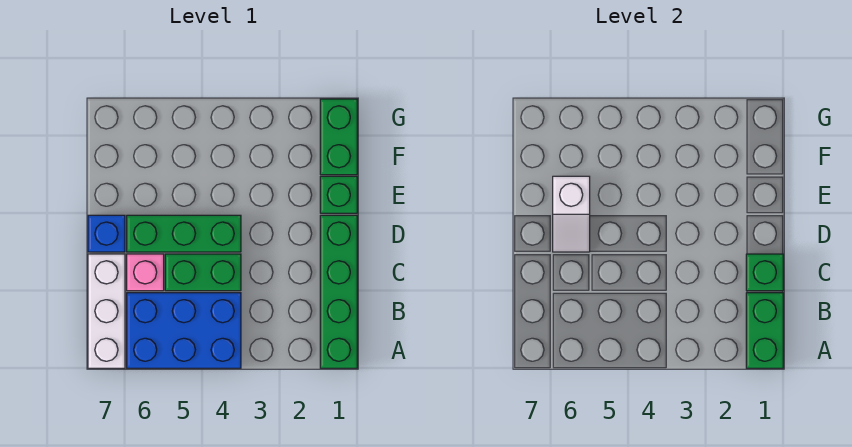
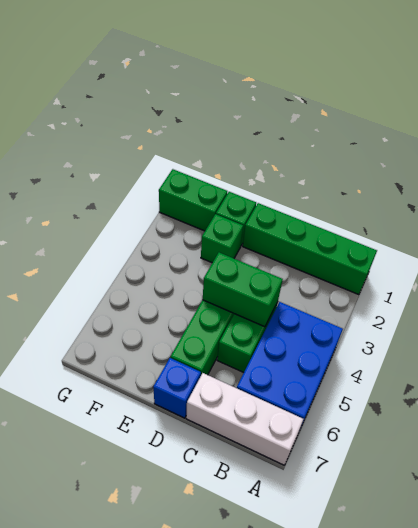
green brick A1:B1 level 2 -> green brick C4:D4 level 2
green brick C1 level 2 -> green brick E2 level 1
pink brick C6 level 1 -> none
white slope D6:E6 level 2 top E -> none

